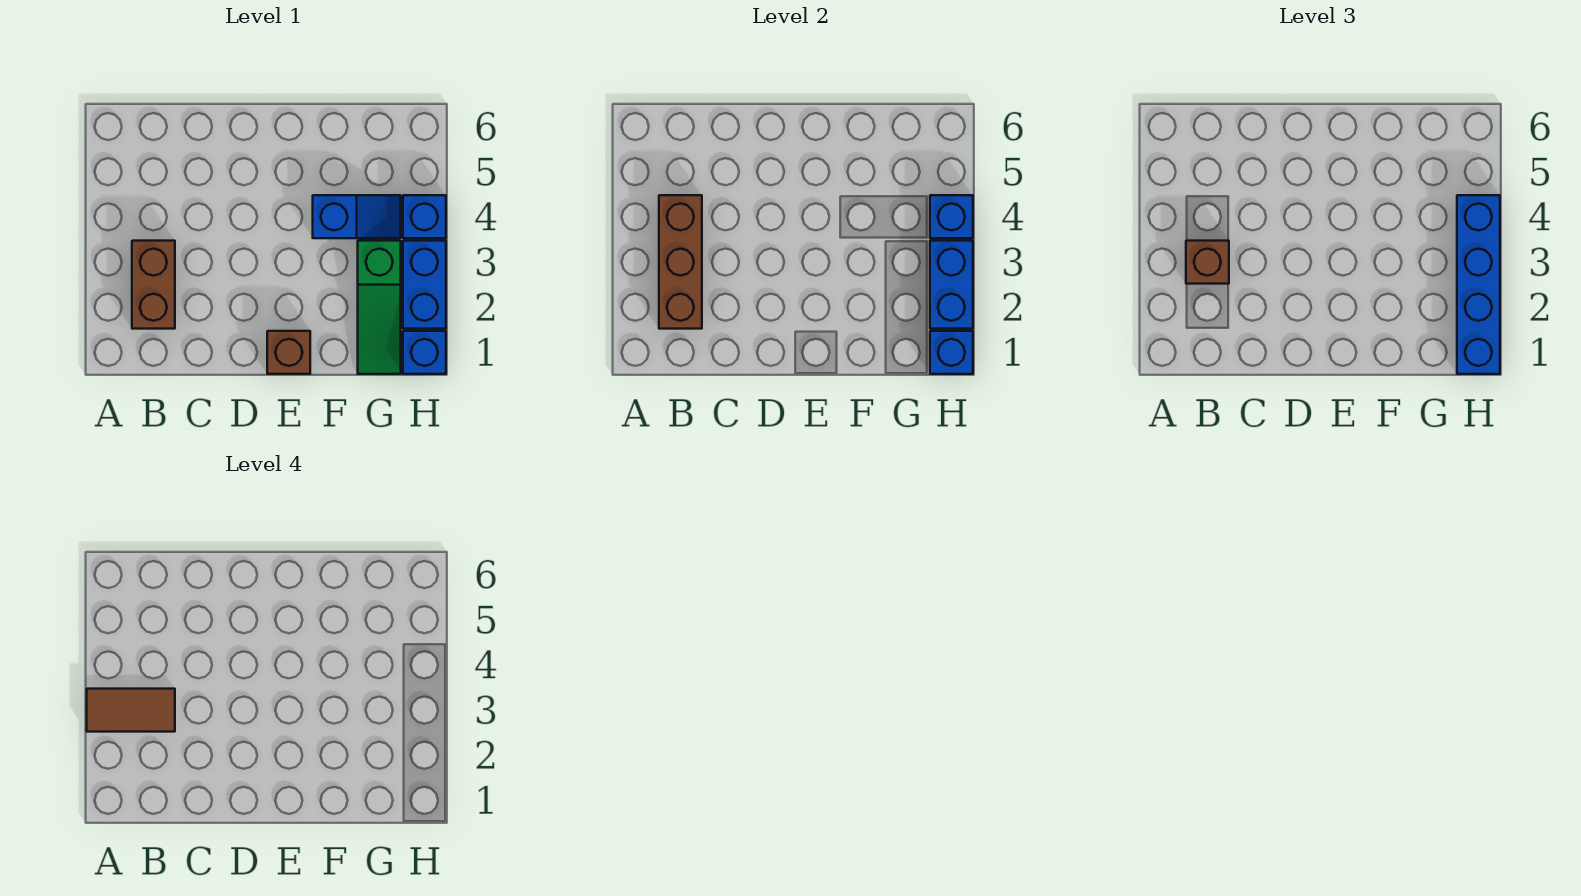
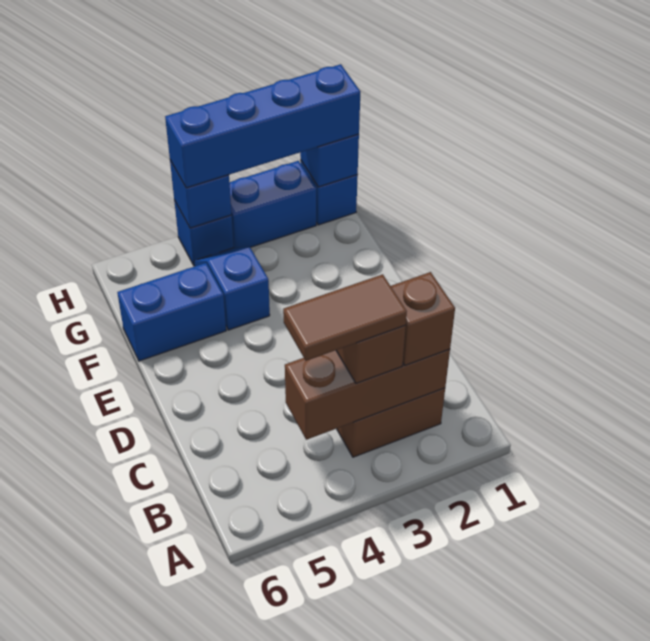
brown tile A3:B3 level 4 -> brown tile B3:B4 level 4
brown brick E1 level 1 -> brown brick B2 level 3
green slope G1:G3 level 1 top 3 -> none
blue brick H2:H3 level 2 -> blue brick F5:F6 level 1

